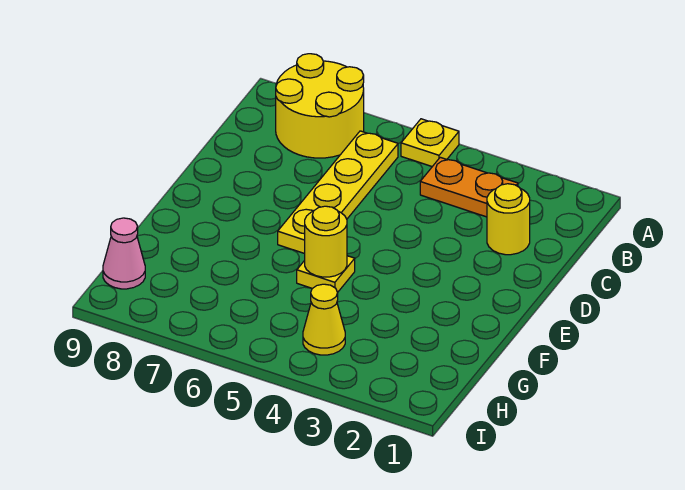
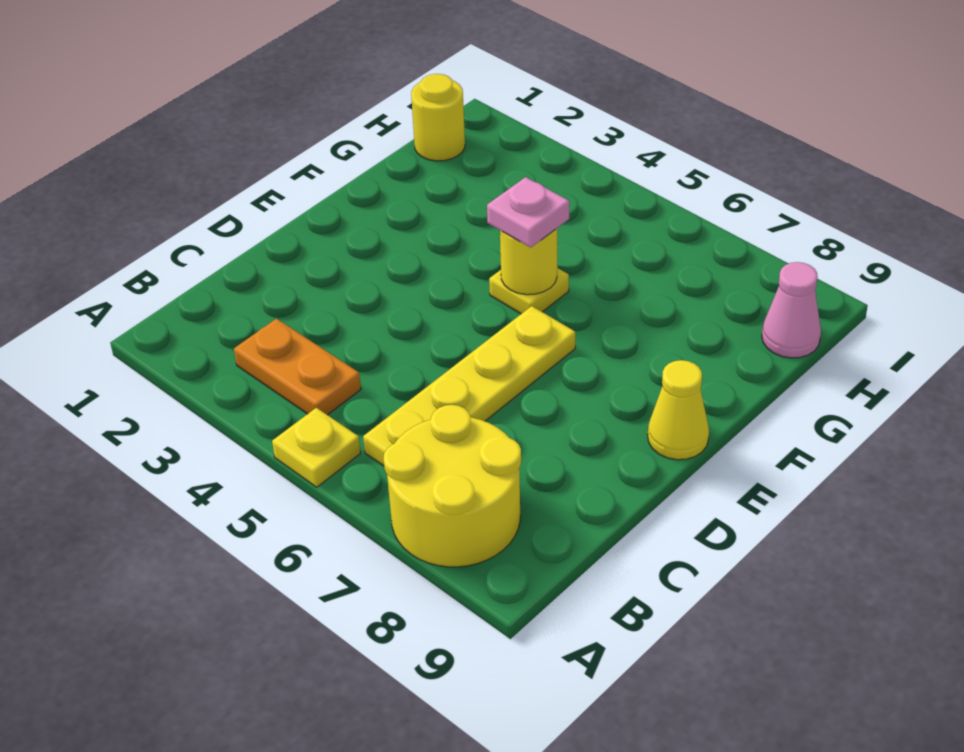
yellow round brick C2 level 1 -> yellow round brick H1 level 1
none -> pink plate F5 level 3
yellow cone H4 level 1 -> yellow cone E9 level 1

